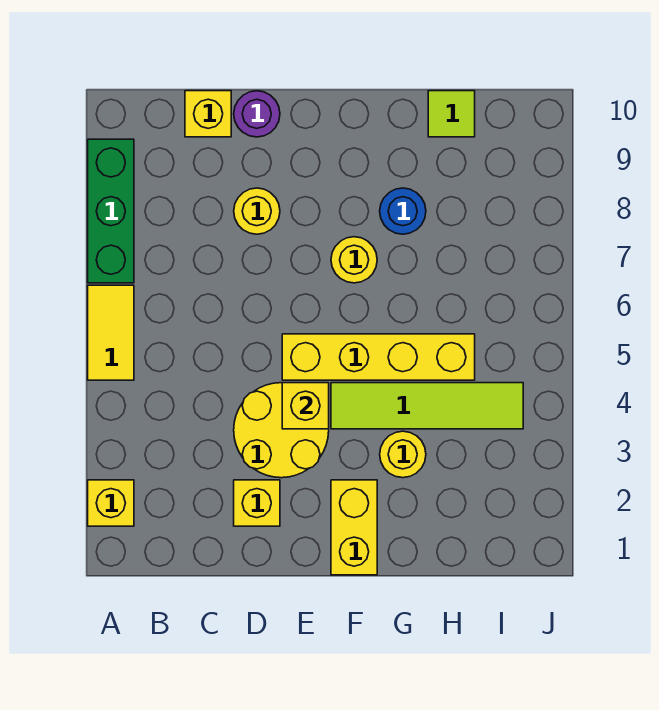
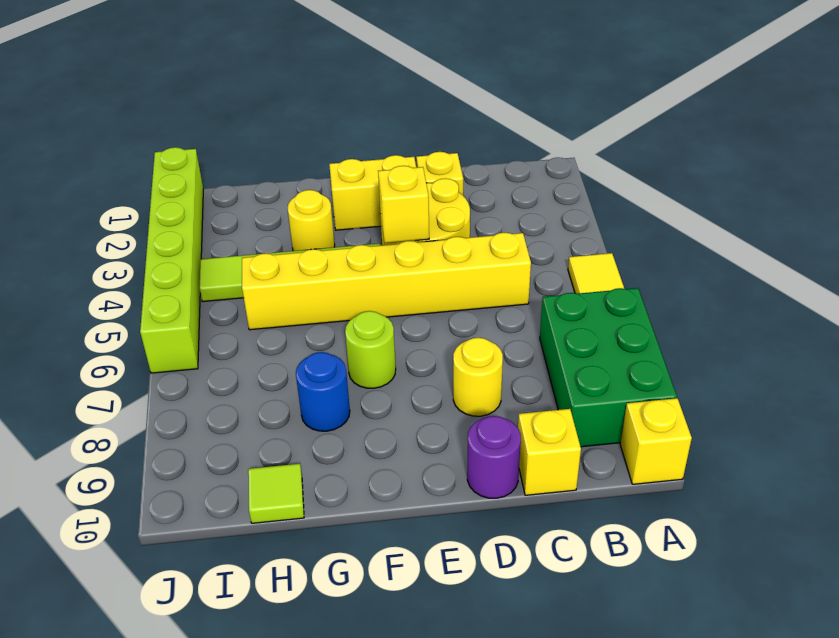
yellow brick A2 level 1 -> yellow brick A10 level 1
green brick A7:A9 level 1 -> green brick A7:B9 level 1
yellow brick E5:H5 level 1 -> yellow brick C5:H5 level 1
yellow brick F1:F2 level 1 -> yellow brick E2:F2 level 1
yellow round brick F7 level 1 -> lime round brick F7 level 1
none -> lime brick J1:J6 level 1

